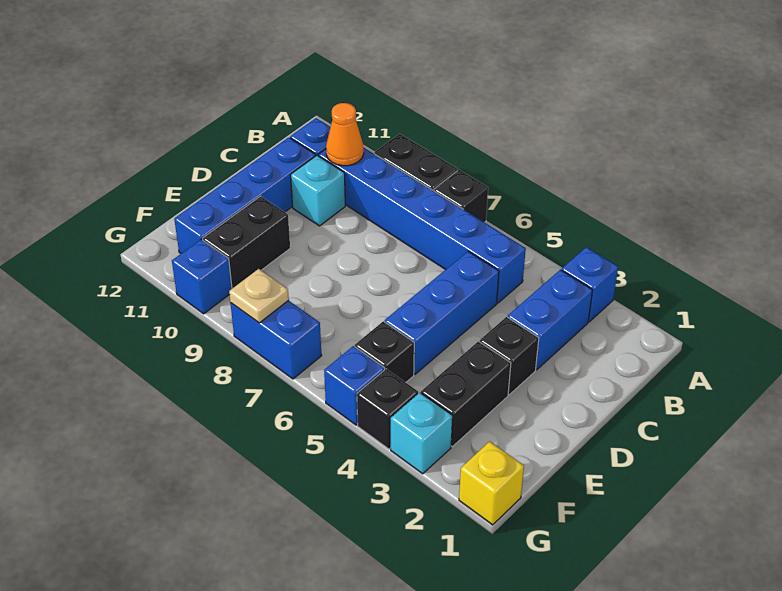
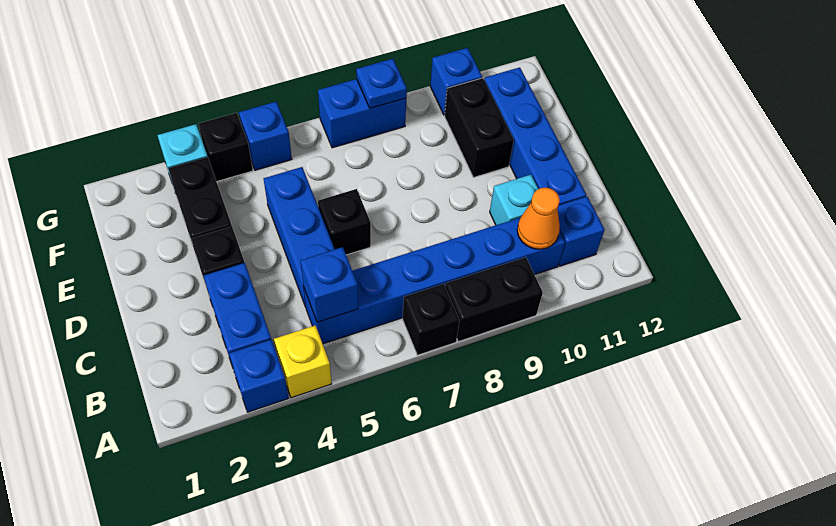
none -> blue brick B5 level 2
black brick F5 level 1 -> black brick D6 level 1
yellow brick G1 level 1 -> yellow brick A4 level 1
tan plate G8 level 2 -> blue plate G8 level 2

